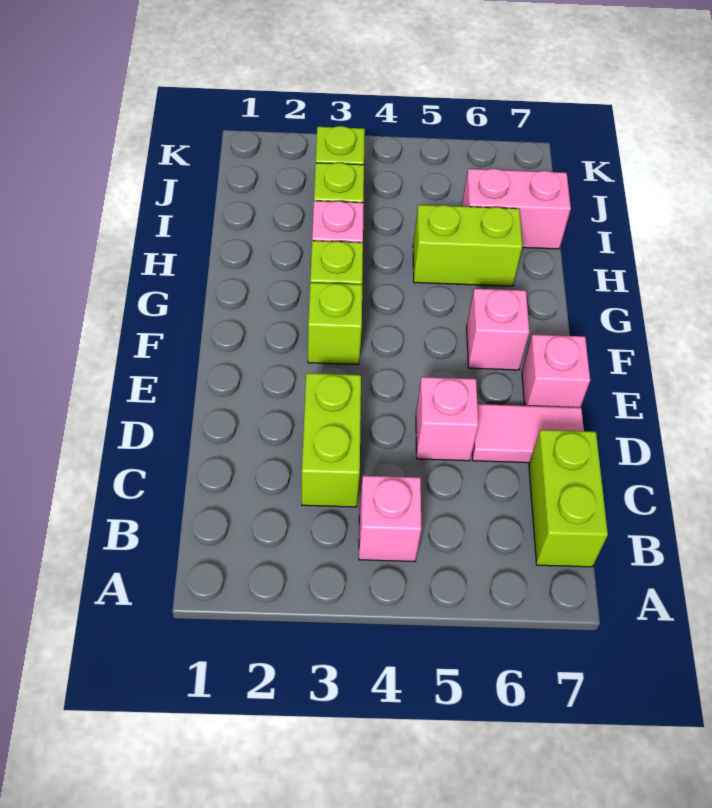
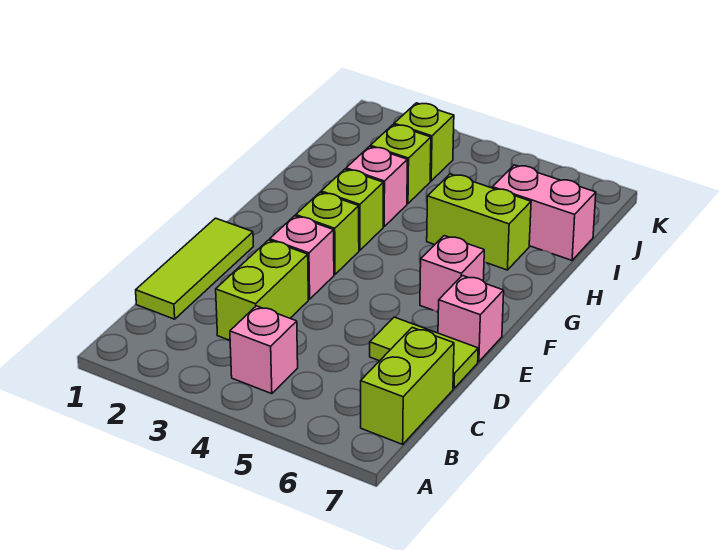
none -> lime tile C1:E1 level 1
pink brick D5 level 1 -> pink brick E3 level 1
pink tile D6:D7 level 1 -> lime tile D6:D7 level 1

